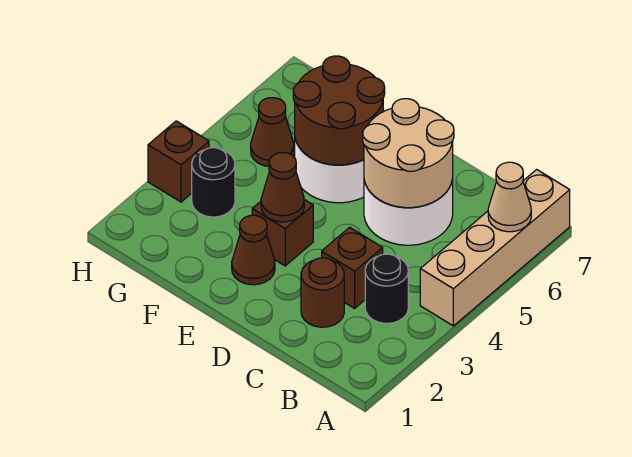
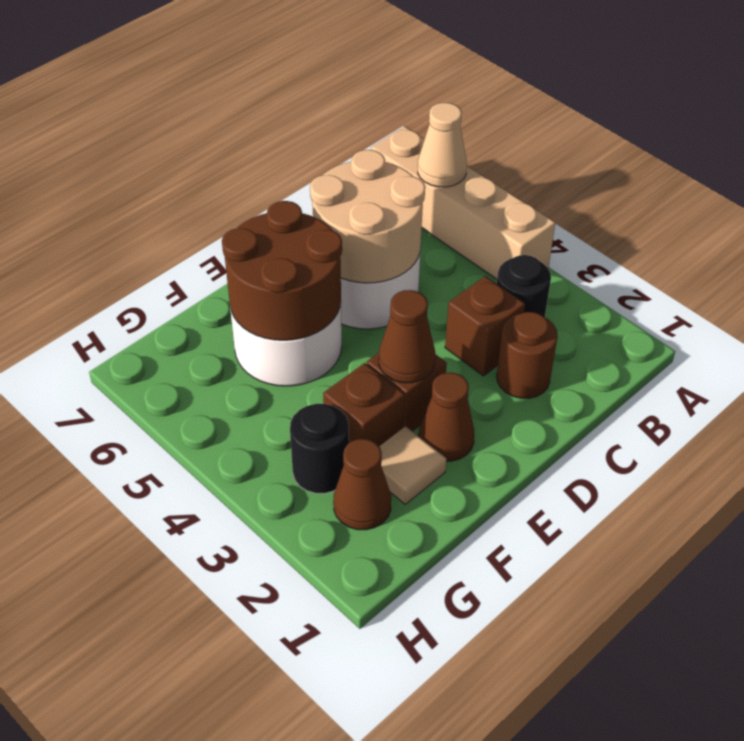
none -> tan tile F2 level 1
brown cone G5 level 1 -> brown cone G2 level 1
brown brick H3 level 1 -> brown brick F3 level 1

